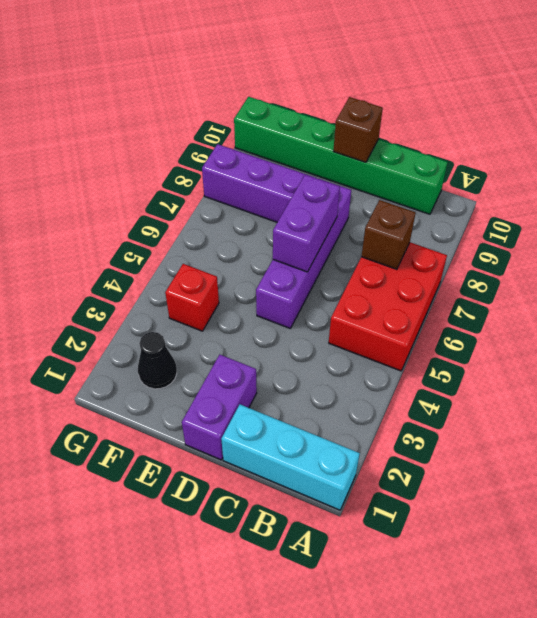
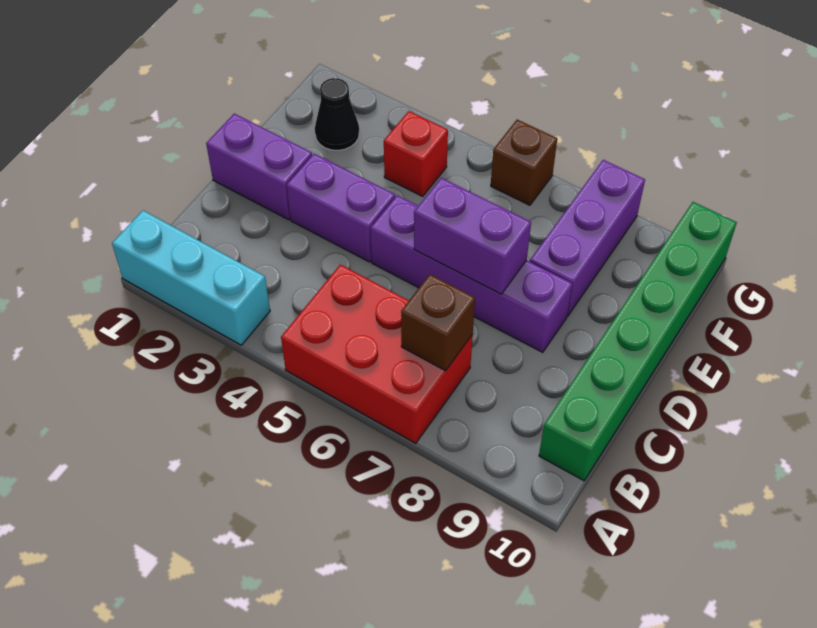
cyan brick A1:C1 level 1 -> cyan brick A1:A3 level 1
none -> purple brick D3:D4 level 1
brown brick D10 level 2 -> brown brick G6 level 1

